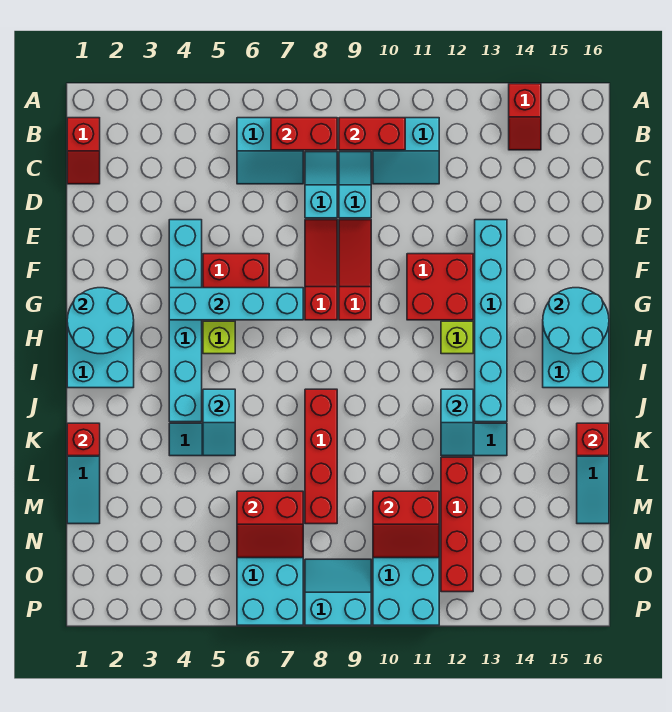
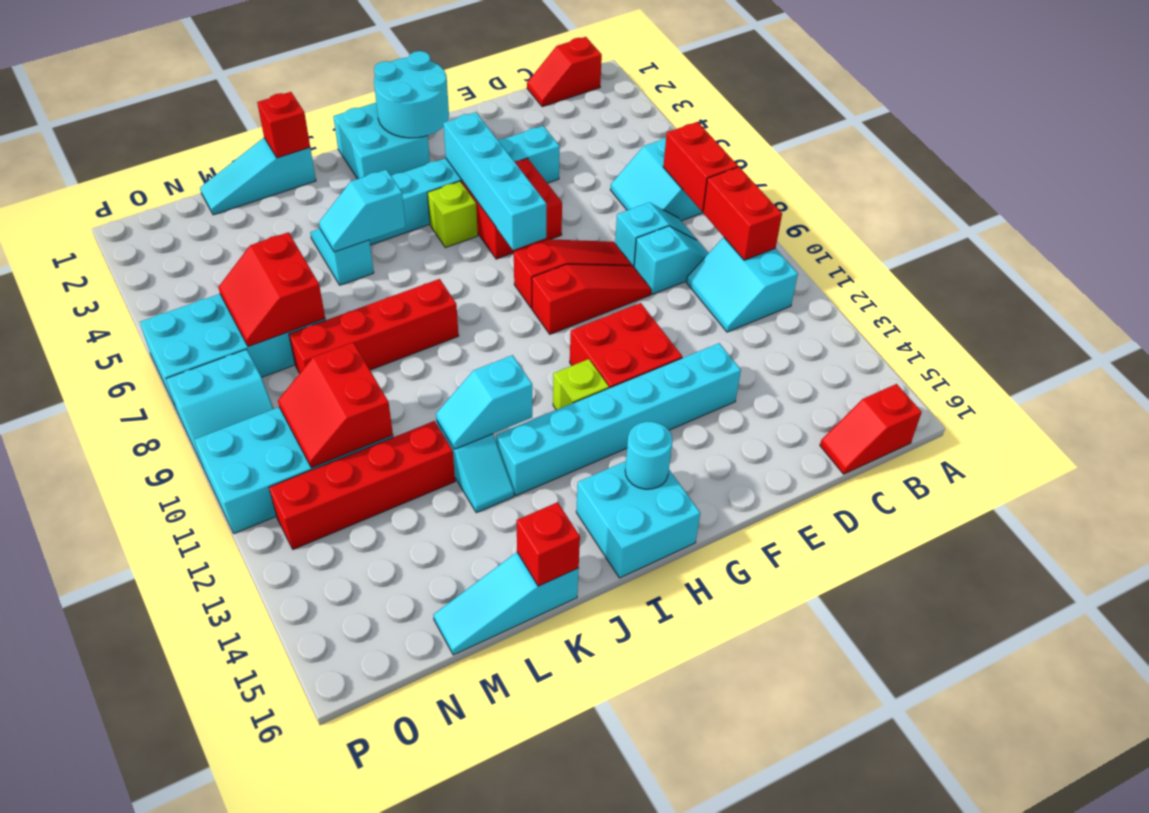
red slope A14:B14 level 1 top A -> red slope B16:C16 level 1 top B
cyan round brick G15:H16 level 2 -> cyan round brick H15 level 2
cyan slope O8:P9 level 1 top P -> cyan slope O8:P9 level 1 top 8

